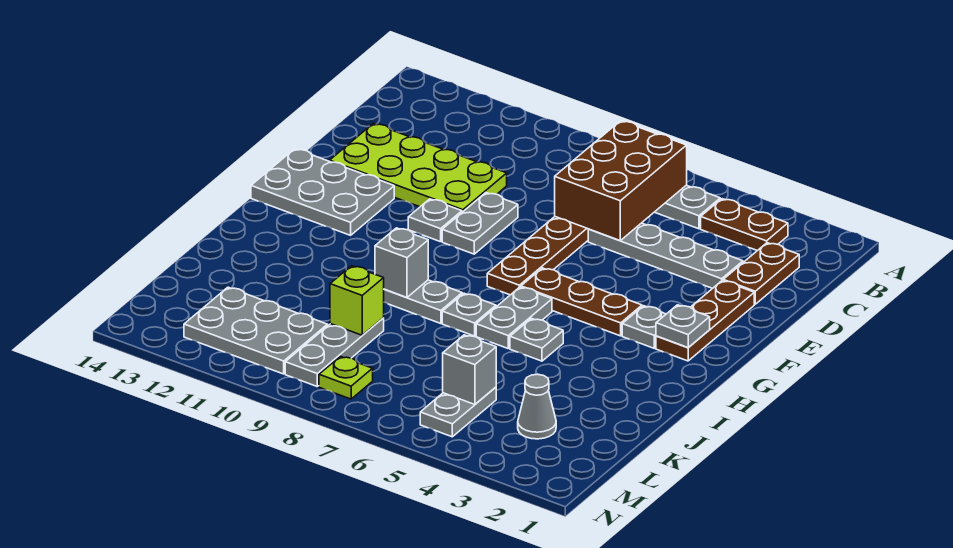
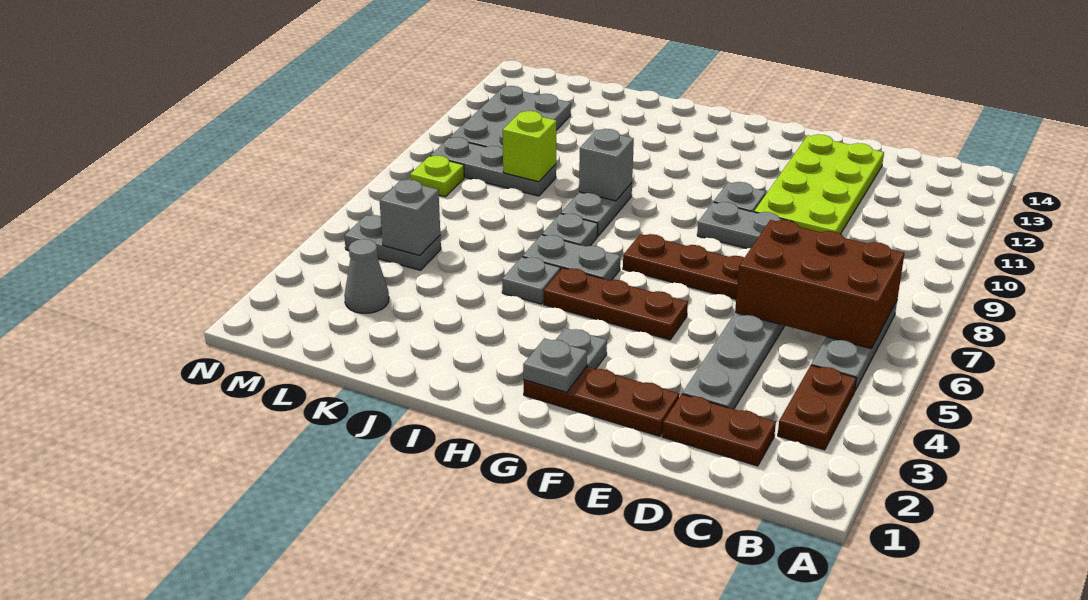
grey plate F12:G14 level 1 -> none
brown plate G4:G6 level 1 -> brown plate F5:H5 level 1

